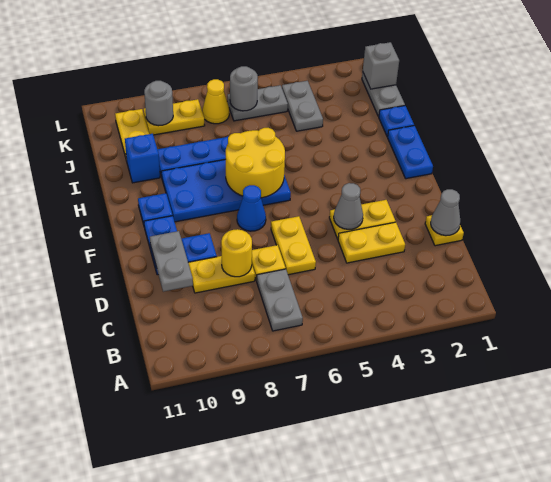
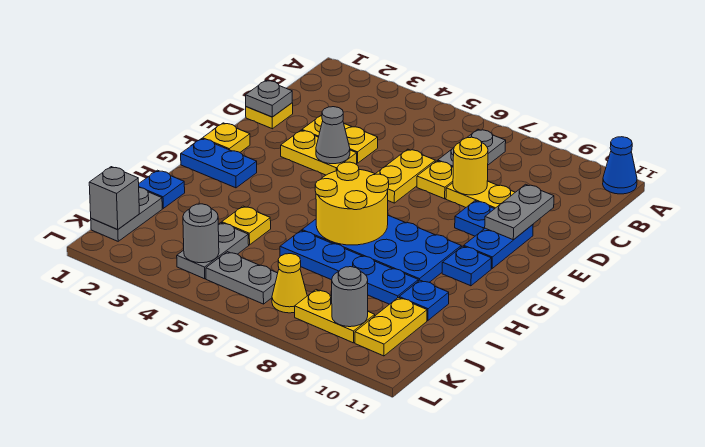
grey cone D1 level 2 -> grey plate D1 level 2
none -> yellow plate F1 level 1
blue cone F7 level 1 -> blue cone A11 level 1
blue plate G1:H1 level 1 -> blue plate G1:G2 level 1
none -> yellow plate I4 level 1
blue brick I10 level 1 -> blue plate I10 level 1
grey round brick K6 level 2 -> grey round brick K4 level 2

